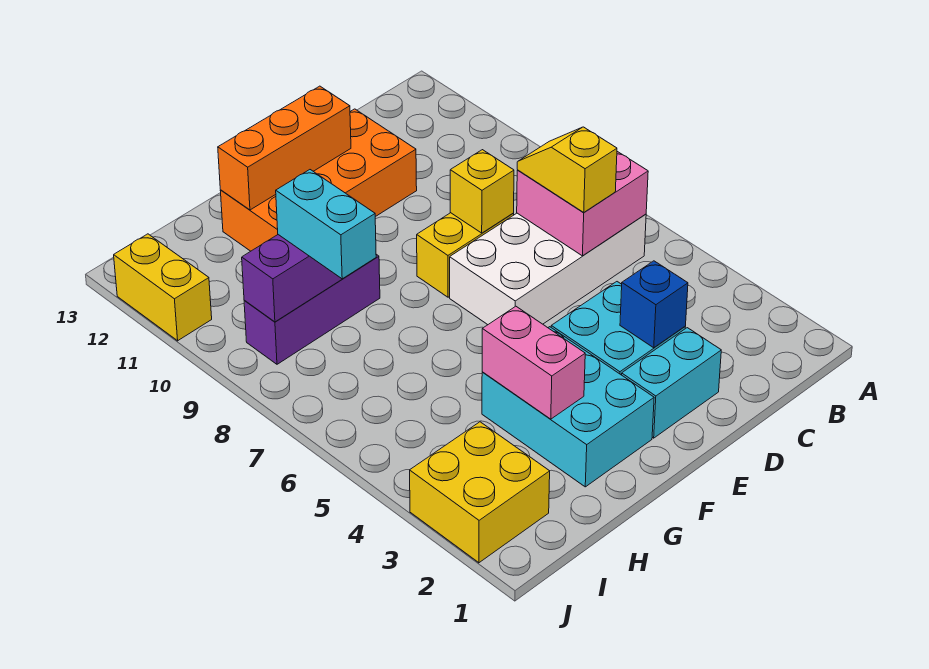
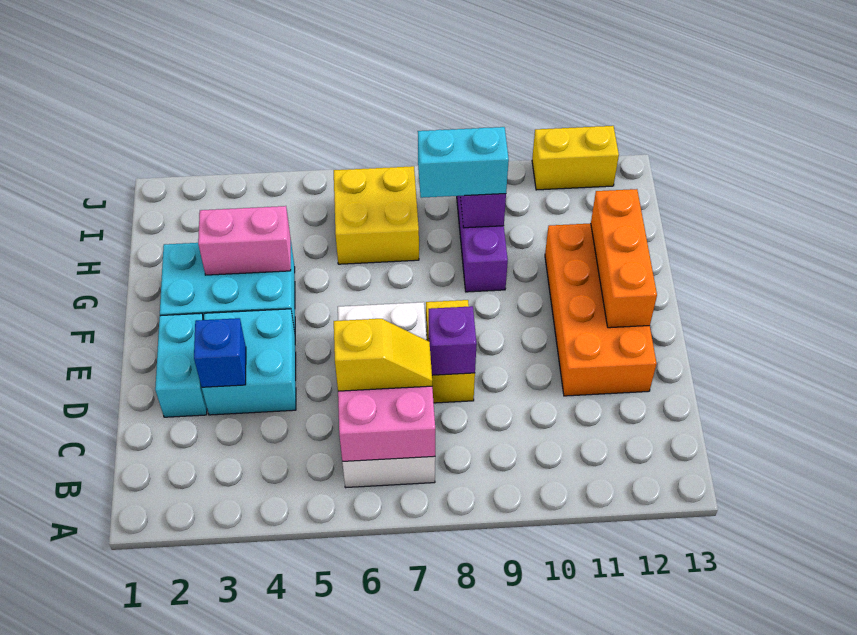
yellow brick D8 level 2 -> purple brick D8 level 2
yellow brick I2:J3 level 1 -> yellow brick H6:I7 level 1

